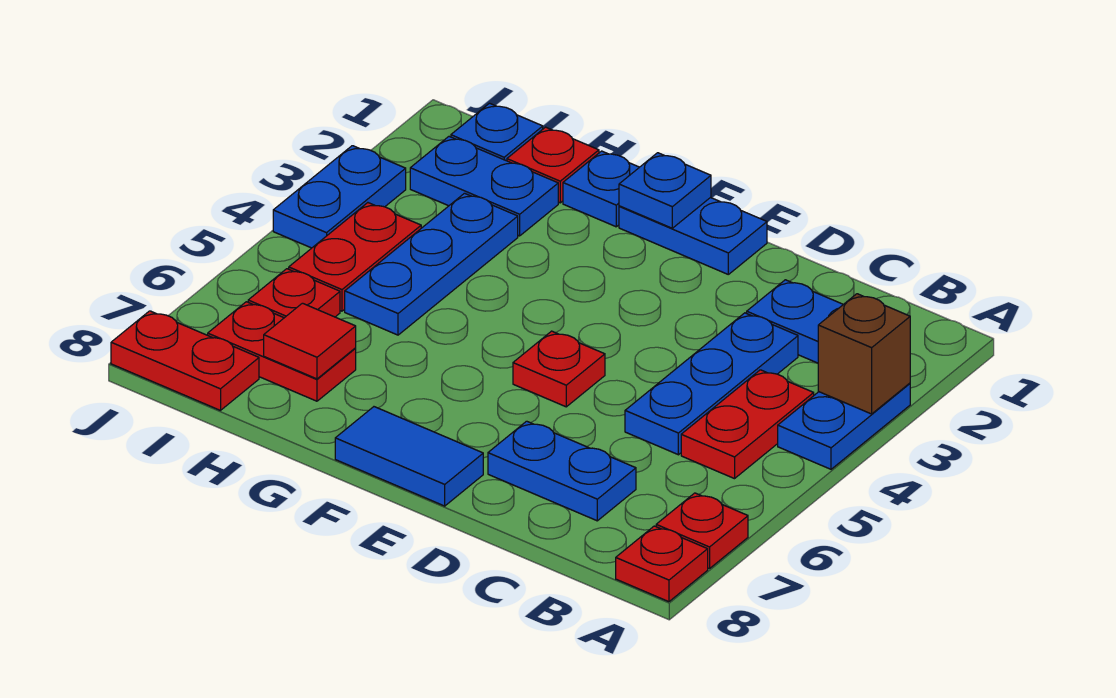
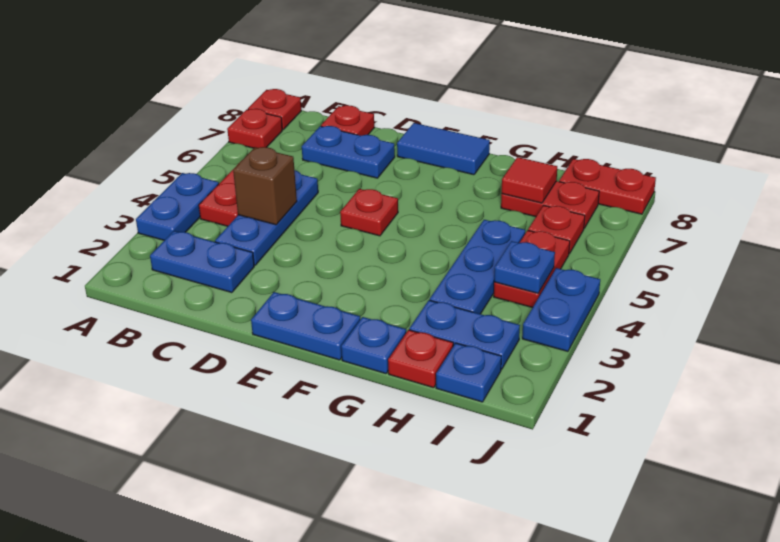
brown brick A3 level 2 -> brown brick C4 level 2
none -> red plate C8 level 1
blue plate F1 level 2 -> blue plate I4 level 2

